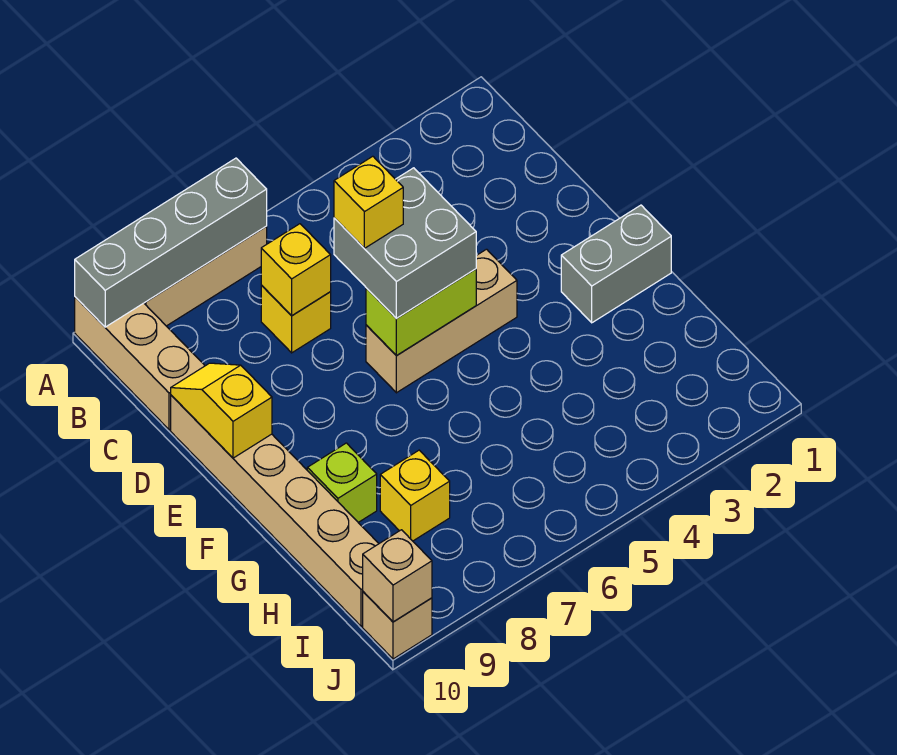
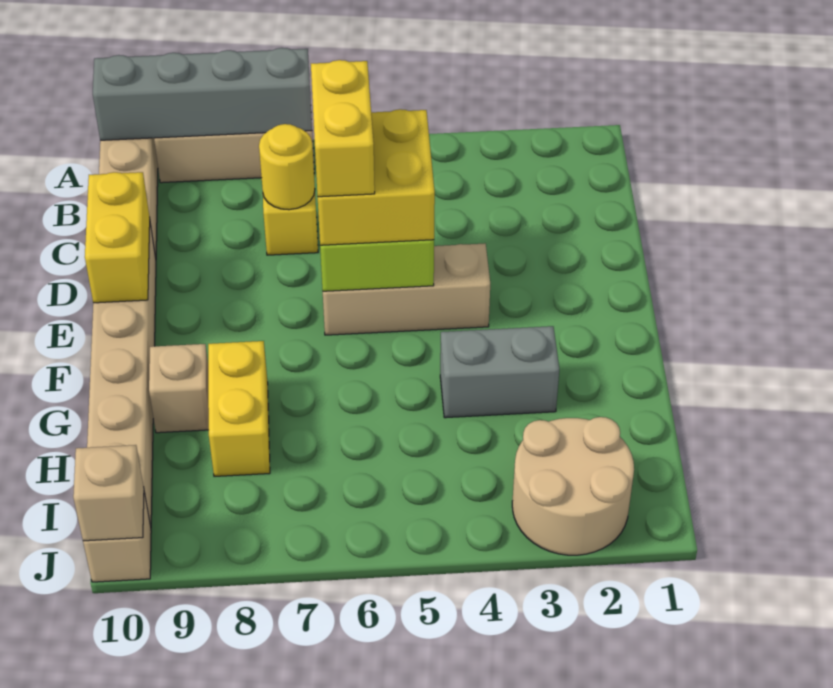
yellow brick C7 level 2 -> yellow round brick C7 level 2
grey brick D5:E6 level 3 -> yellow brick D5:E6 level 3
yellow brick D6 level 4 -> yellow brick D6:E6 level 4
yellow slope D10:E10 level 2 top E -> yellow brick D10:E10 level 2
grey brick F1:F2 level 1 -> grey brick G3:G4 level 1
lime brick G9 level 1 -> tan brick G9 level 1
yellow brick H8 level 1 -> yellow brick G8:H8 level 1
none -> tan round brick I2:J3 level 1

